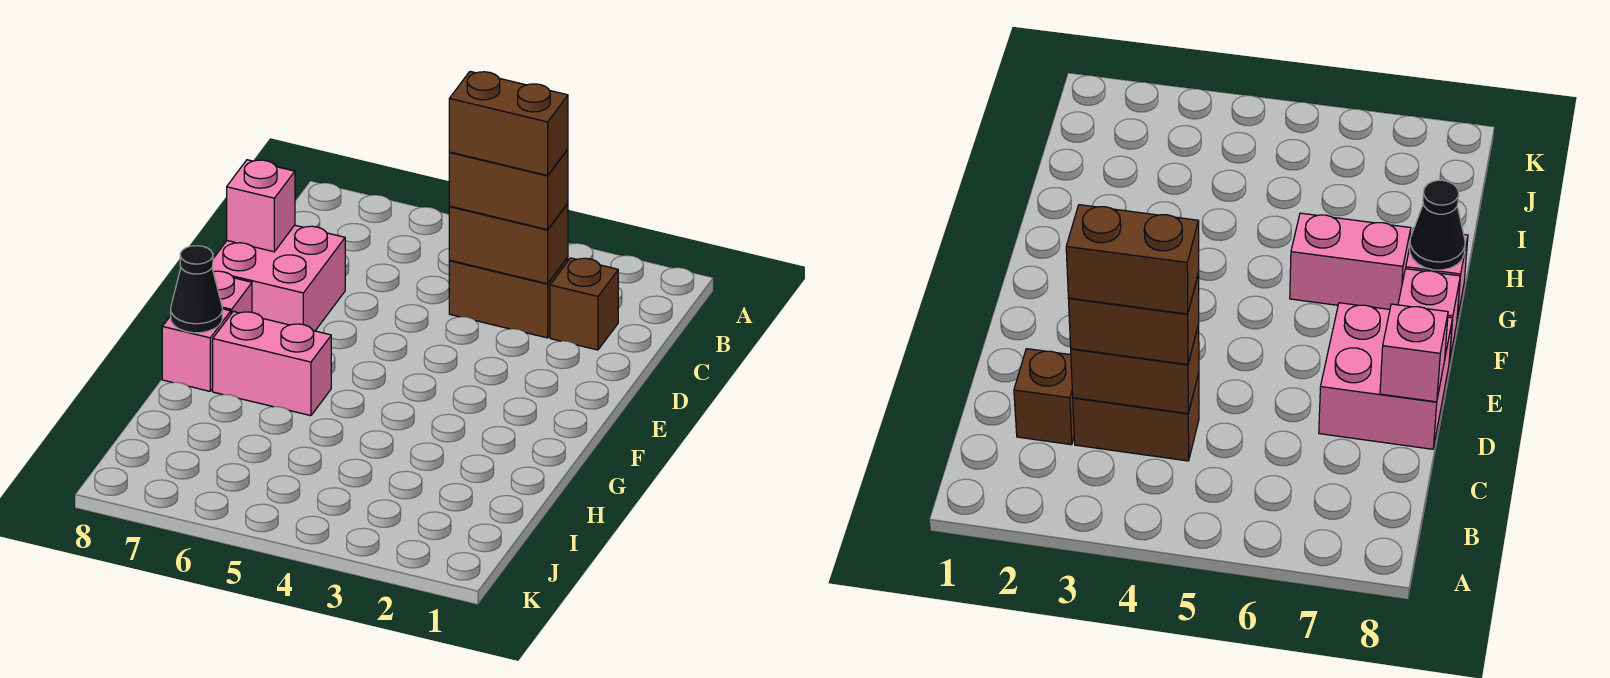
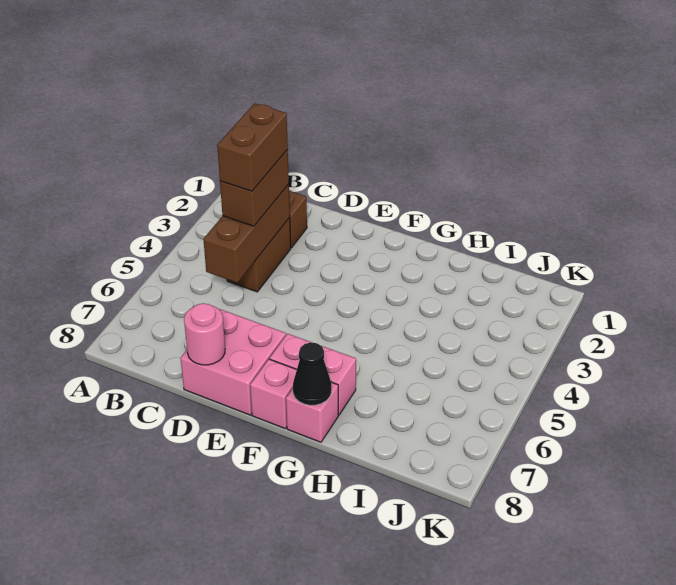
brown brick C3:C4 level 2 -> brown brick C3:C5 level 2
pink brick D8 level 2 -> pink round brick D8 level 2
pink brick G6:G7 level 1 -> pink brick F7:G7 level 1

